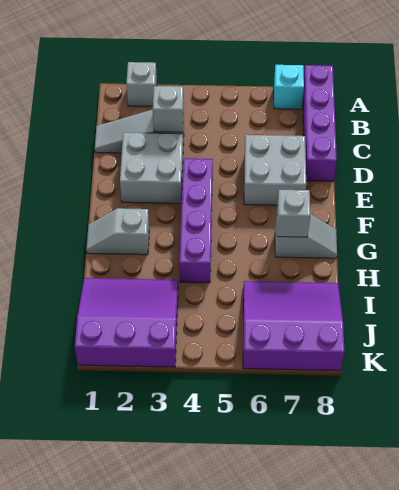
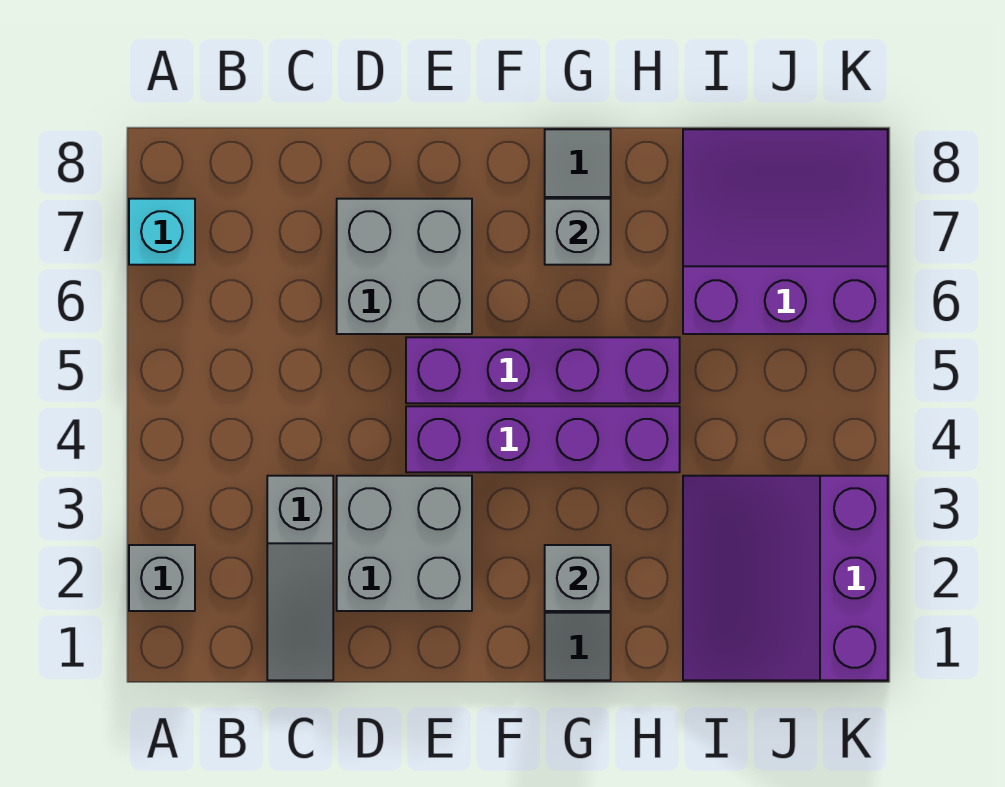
purple brick A8:D8 level 1 -> purple brick E5:H5 level 1
grey brick C3 level 2 -> grey brick G2 level 2
purple slope I6:K8 level 1 top K -> purple slope I6:K8 level 1 top 6

